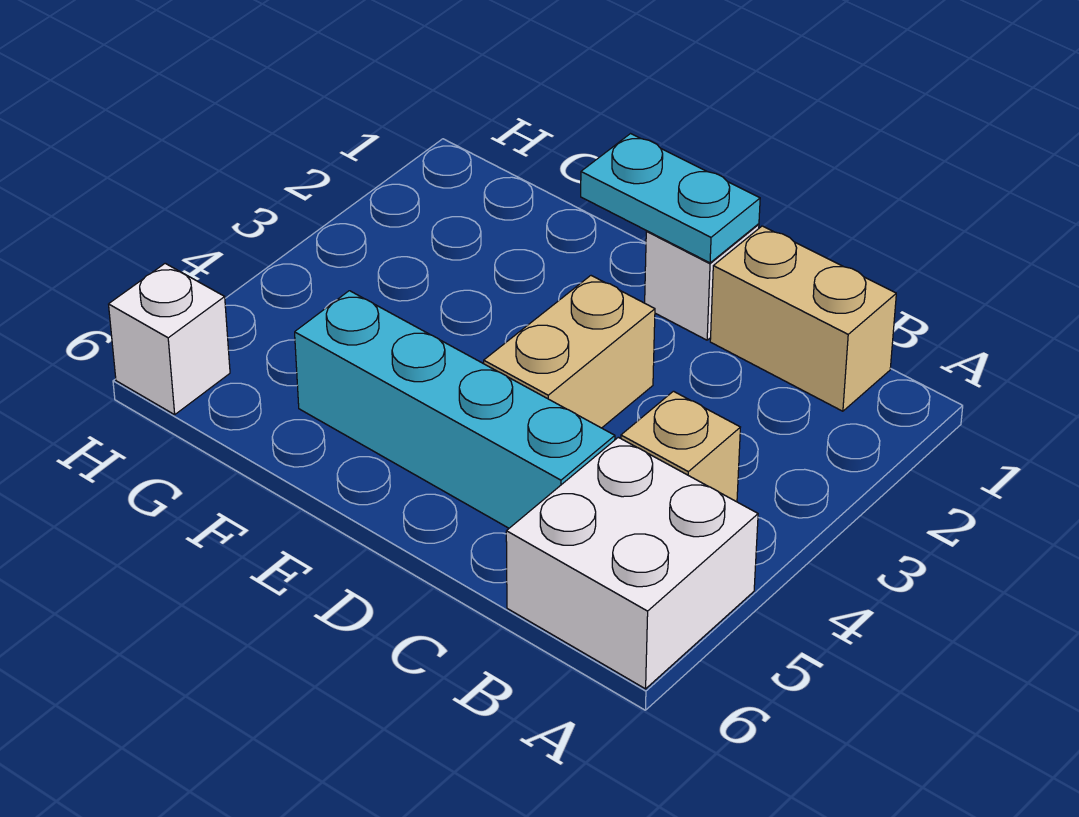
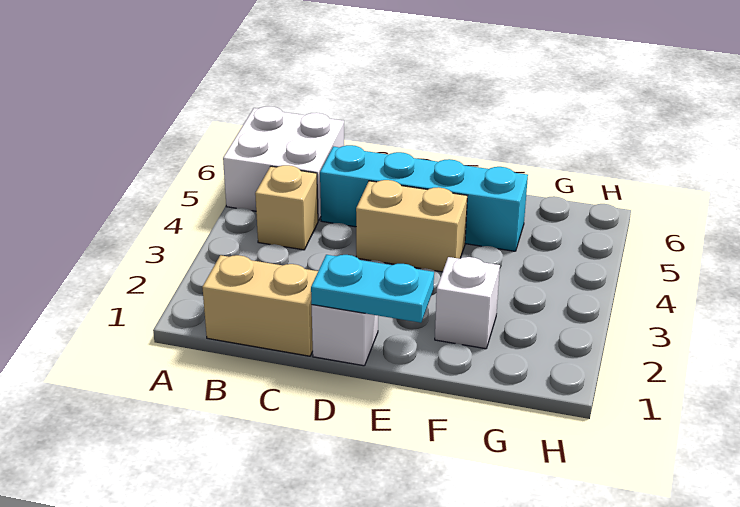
tan brick D3:D4 level 1 -> tan brick D4:E4 level 1
white brick H6 level 1 -> white brick F2 level 1

